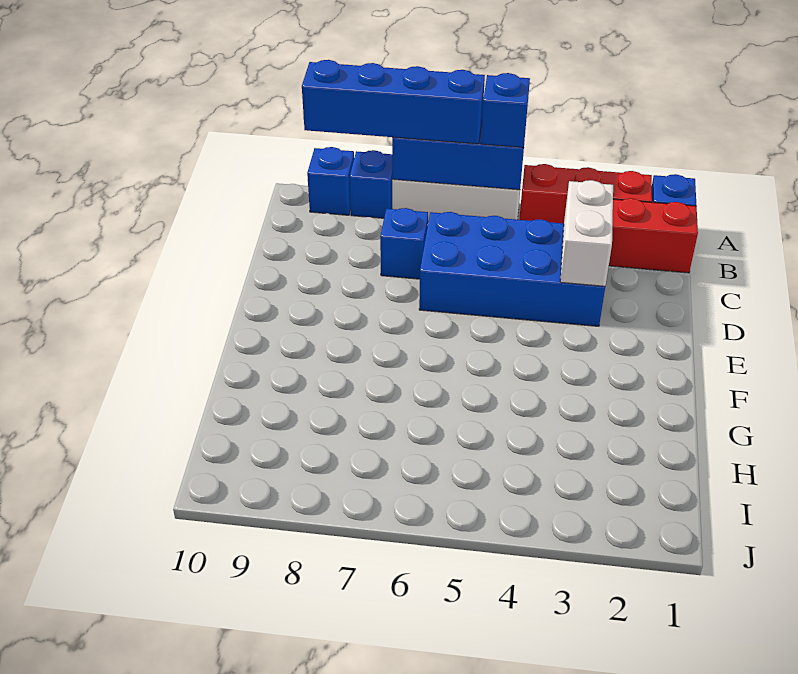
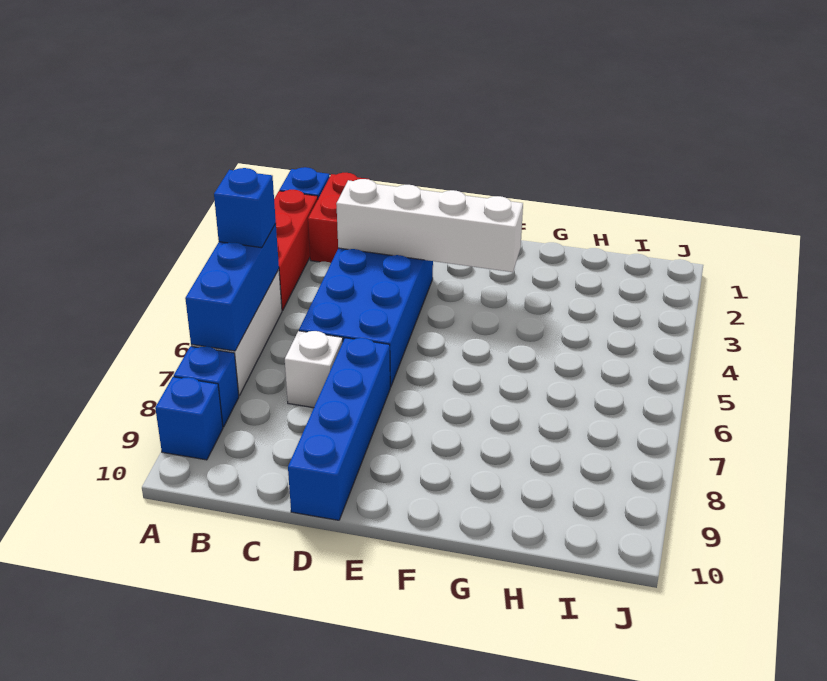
blue brick A6:A9 level 3 -> blue brick D7:D10 level 1
white brick C3:D3 level 2 -> white brick C3:F3 level 2
blue brick C7 level 1 -> white brick C7 level 1

